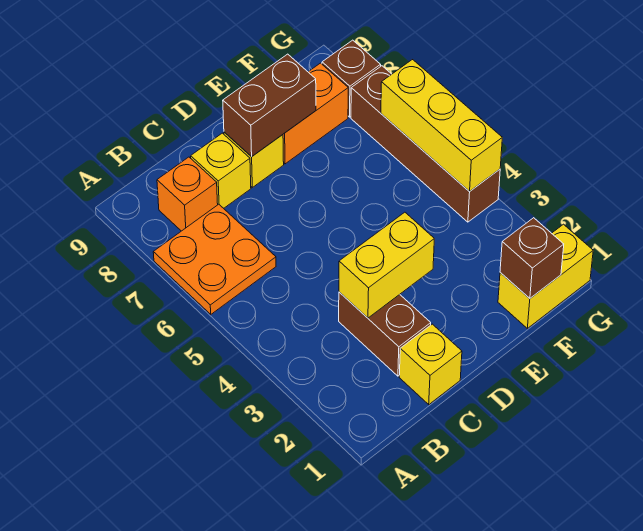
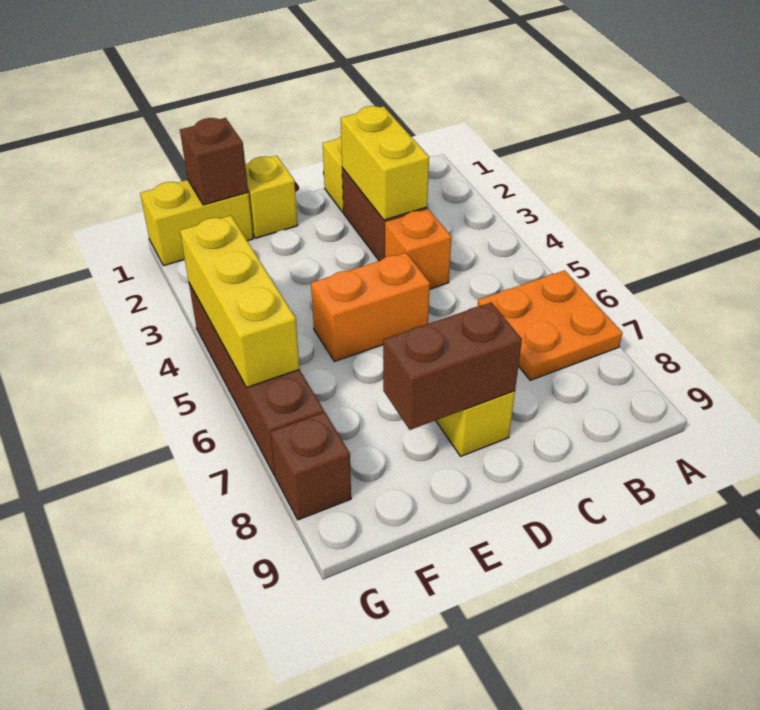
orange brick B8 level 1 -> orange brick C4 level 1
yellow brick C3:D3 level 2 -> yellow brick C2:C3 level 2
yellow brick C8 level 1 -> yellow brick E1 level 1
orange brick E8:F8 level 1 -> orange brick D5:E5 level 1

